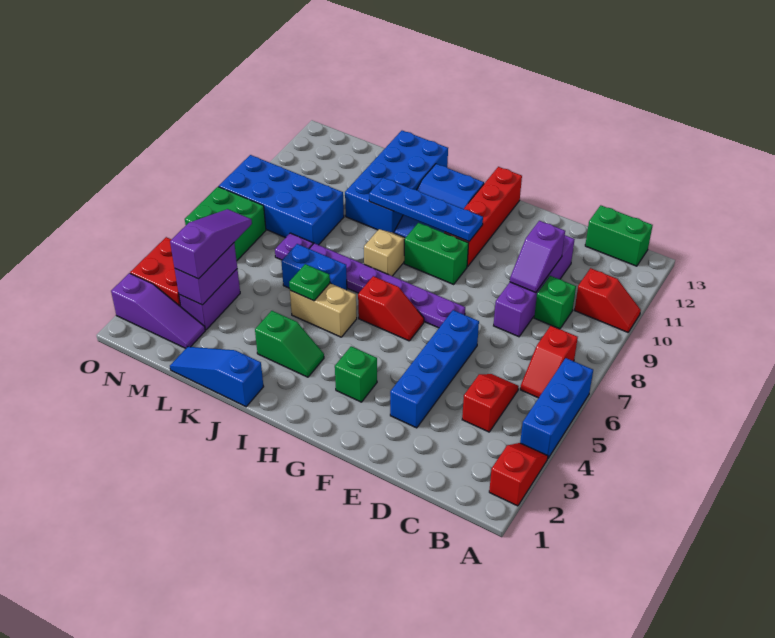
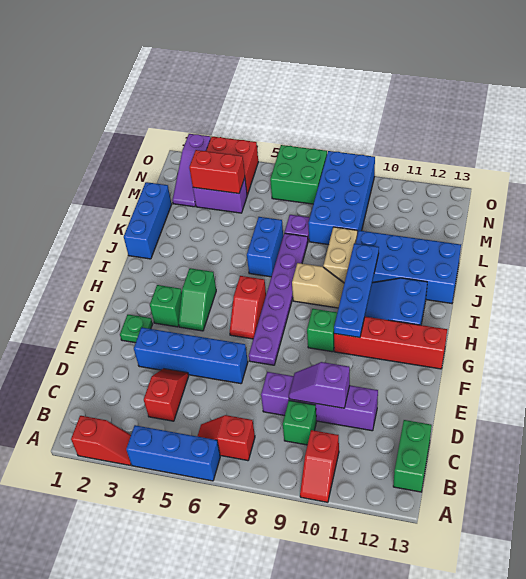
red slope C4:C5 level 1 top 4 -> red slope C4:D4 level 1 top C
green brick G9:H9 level 1 -> green brick G9 level 1
green slope I3:J3 level 1 top J -> green slope G4:H4 level 1 top H
tan brick I5:J5 level 1 -> tan brick J9:K9 level 1
blue slope J1:L1 level 1 top J -> blue brick J1:L1 level 1
green plate J5 level 2 -> green plate F2 level 1
purple brick M3:M4 level 2 -> red brick M3:M4 level 2
purple slope M3:M5 level 3 top 3 -> none

